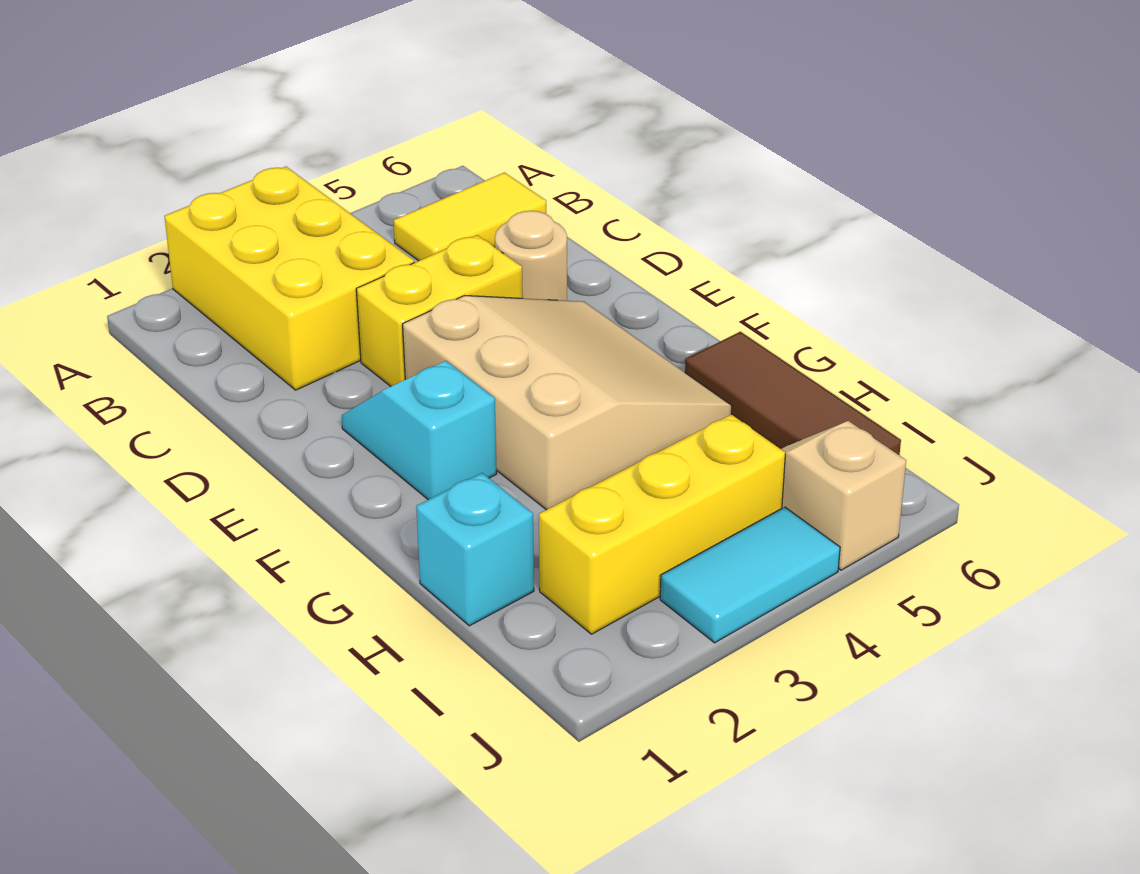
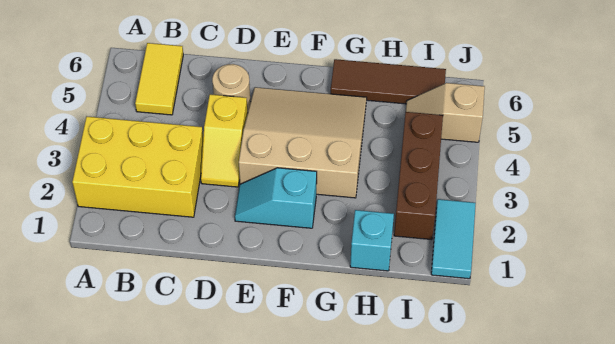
yellow brick D3:D4 level 1 -> yellow slope D3:D4 level 1 top 4
yellow brick I2:I4 level 1 -> brown brick I2:I4 level 1
cyan tile J3:J4 level 1 -> cyan tile J1:J2 level 1

